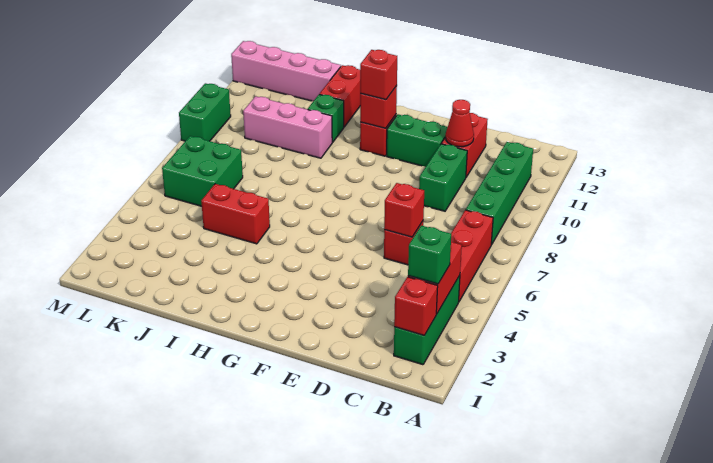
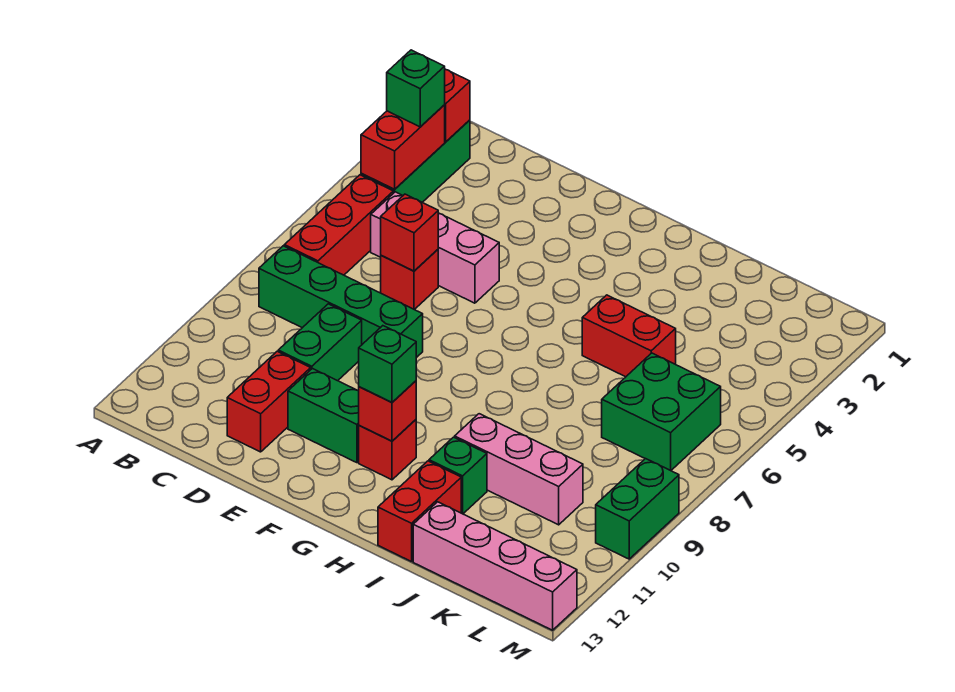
green brick B8:B11 level 1 -> green brick B8:E8 level 1
none -> pink brick C5:E5 level 1
red cone D11 level 2 -> none
red brick G11 level 3 -> green brick G11 level 3

